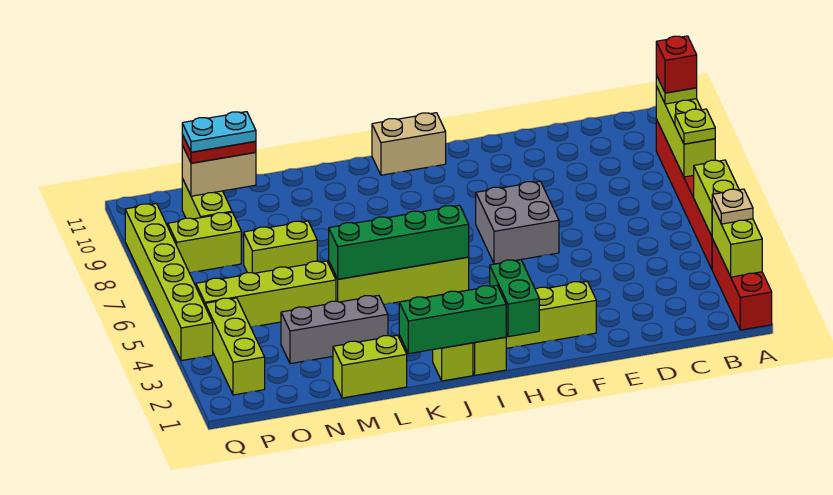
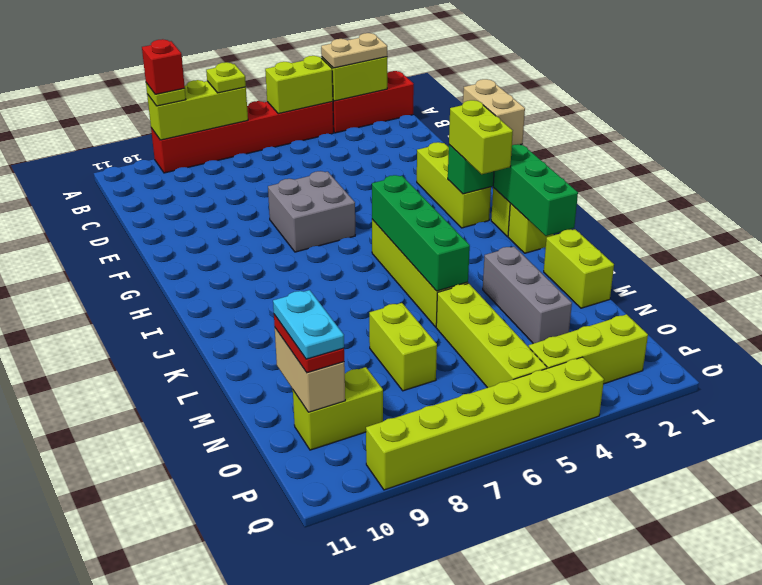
tan plate A3 level 3 -> tan plate A2:A3 level 3
tan brick H11:I11 level 1 -> tan brick G1:H1 level 3
lime brick O8:P8 level 1 -> lime brick H2:I2 level 3

